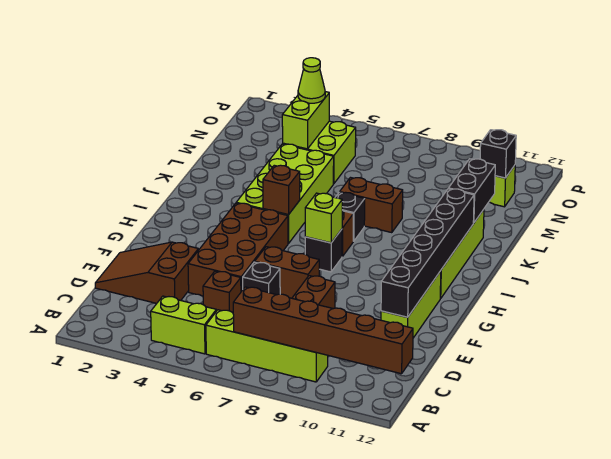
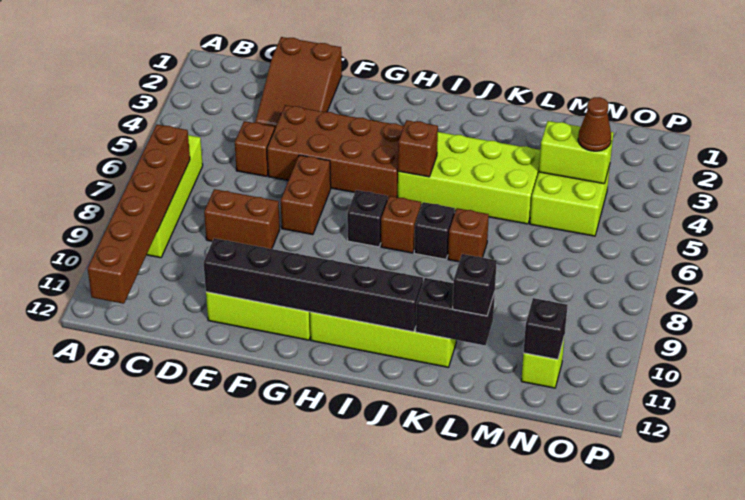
lime brick B4:B5 level 1 -> none
brown slope D1:E3 level 1 top 3 -> brown slope D1:E3 level 1 top 1
black brick E6 level 1 -> black brick L11 level 3
lime brick H7 level 2 -> none
brown brick K7:K8 level 1 -> brown brick K7 level 1
lime cone N4 level 3 -> brown cone N4 level 3

